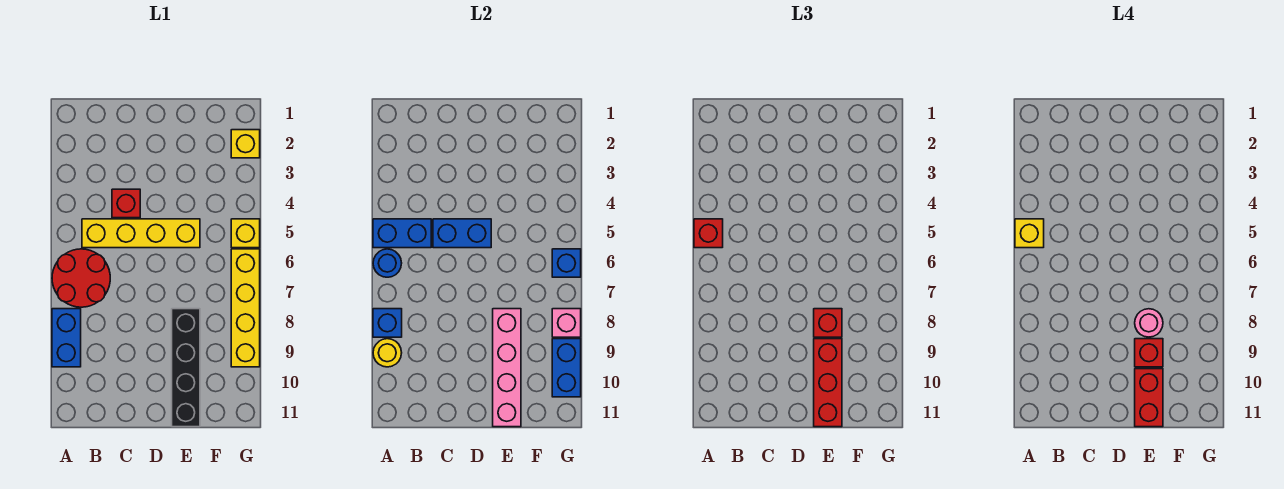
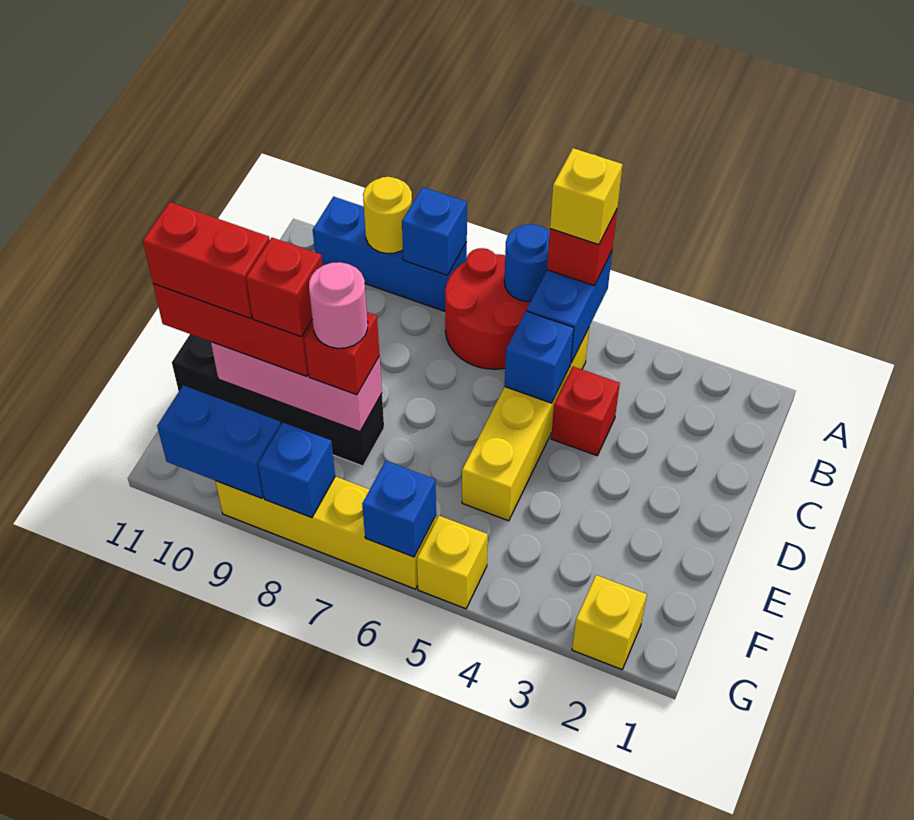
blue brick A8:A9 level 1 -> blue brick A8:A10 level 1
blue brick C5:D5 level 2 -> blue brick C5 level 2
pink brick E8:E11 level 2 -> pink brick E8:E10 level 2
pink brick G8 level 2 -> blue brick G8 level 2

